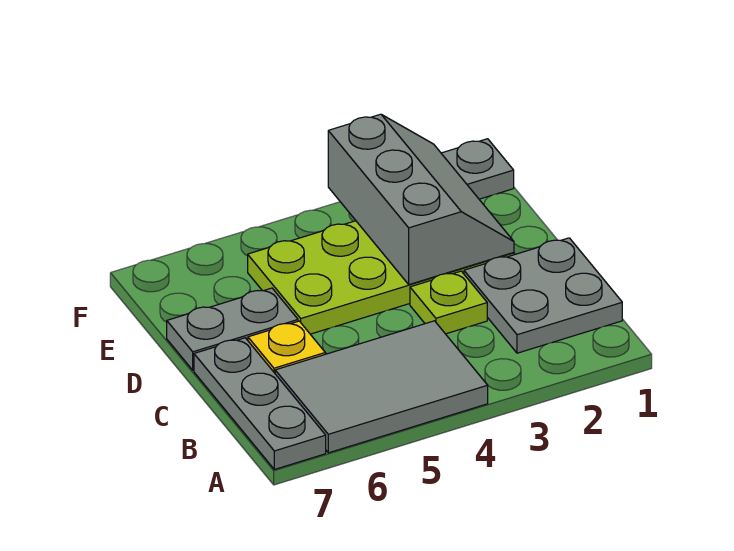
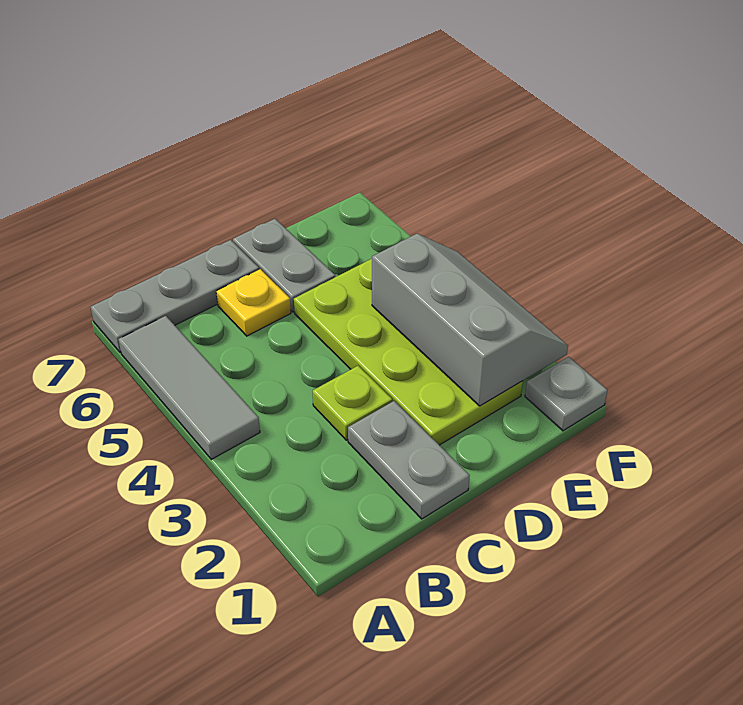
grey tile A4:B6 level 1 -> grey tile A4:A6 level 1
grey plate B1:C2 level 1 -> grey plate C1:C2 level 1
grey slope D2:F3 level 2 top 3 -> grey slope E2:F4 level 2 top E

